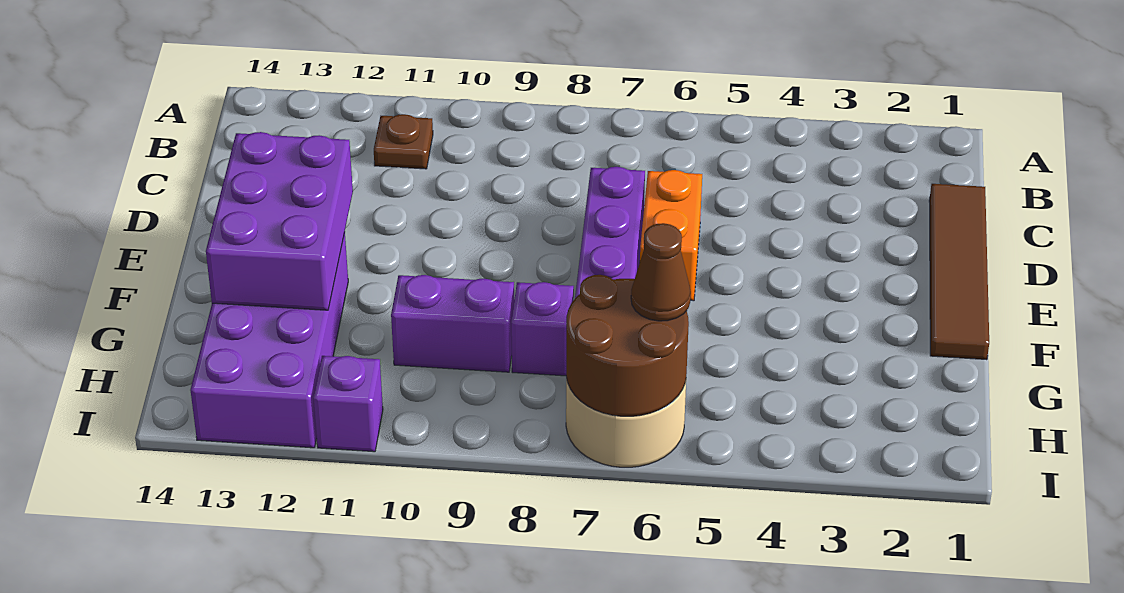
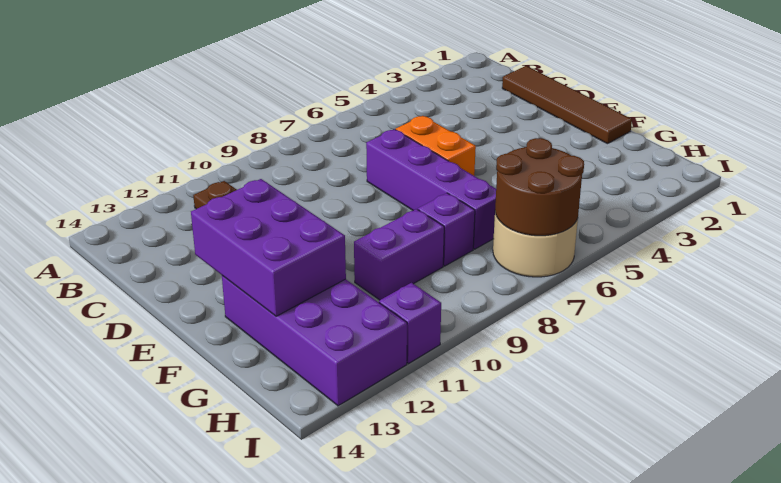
brown cone H6 level 3 -> none

